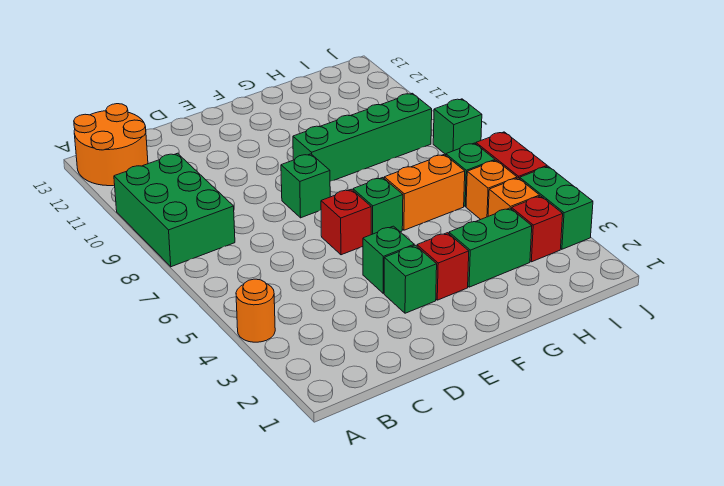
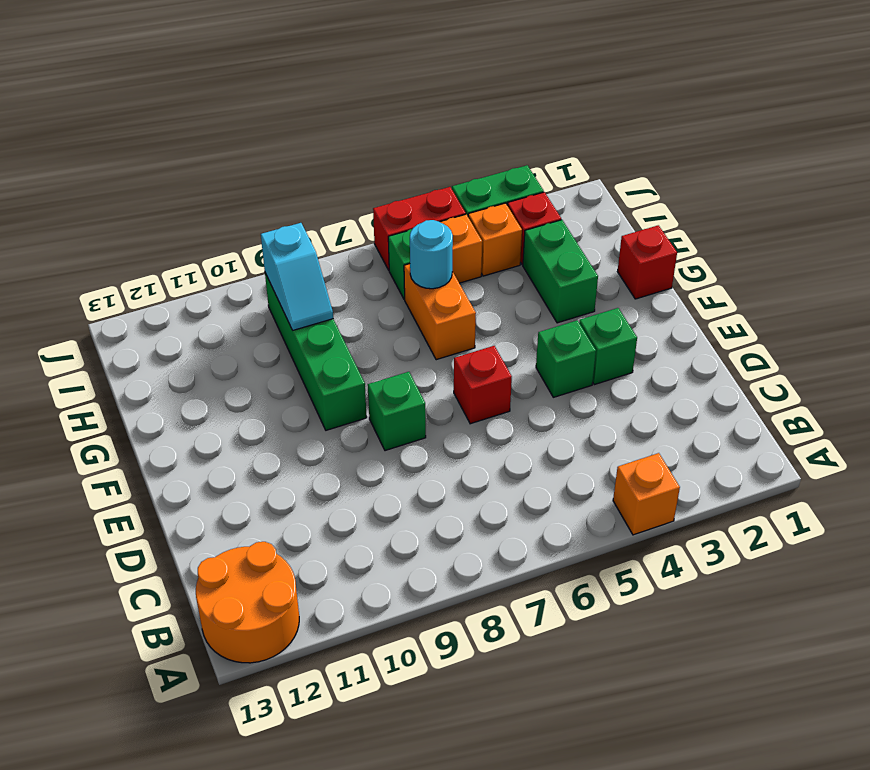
orange round brick A4 level 1 -> orange brick A4 level 1
green brick A8:B10 level 1 -> none
red brick F3 level 1 -> red brick G1 level 1
green brick F6 level 1 -> none
none -> cyan round brick H6 level 2
none -> cyan slope H9:I9 level 2 top I
green brick J8 level 1 -> none

